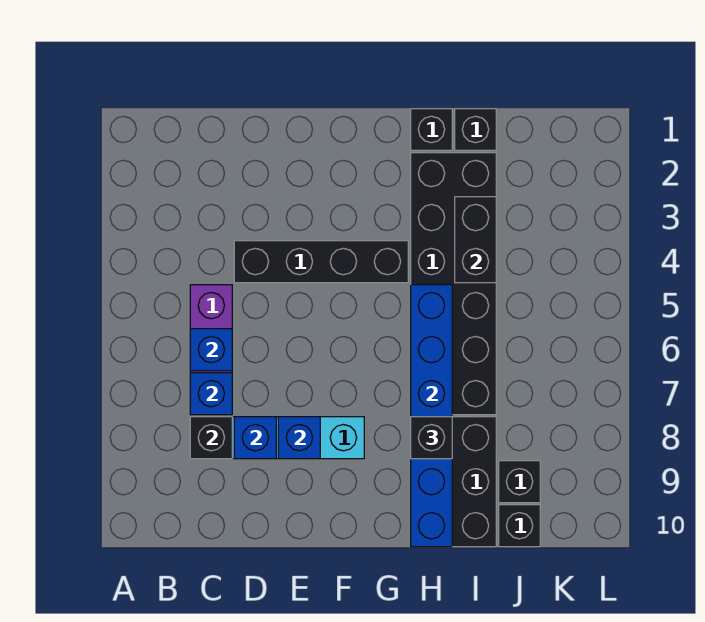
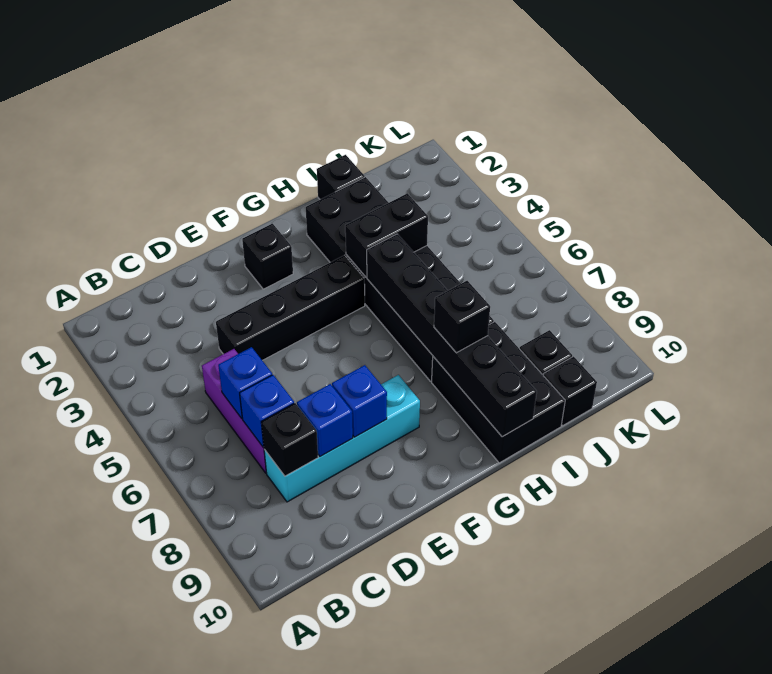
black brick H1 level 1 -> black brick F2 level 1
blue brick H5:H10 level 2 -> black brick H5:H10 level 2
black brick I3:I4 level 2 -> black brick H4:I4 level 2

